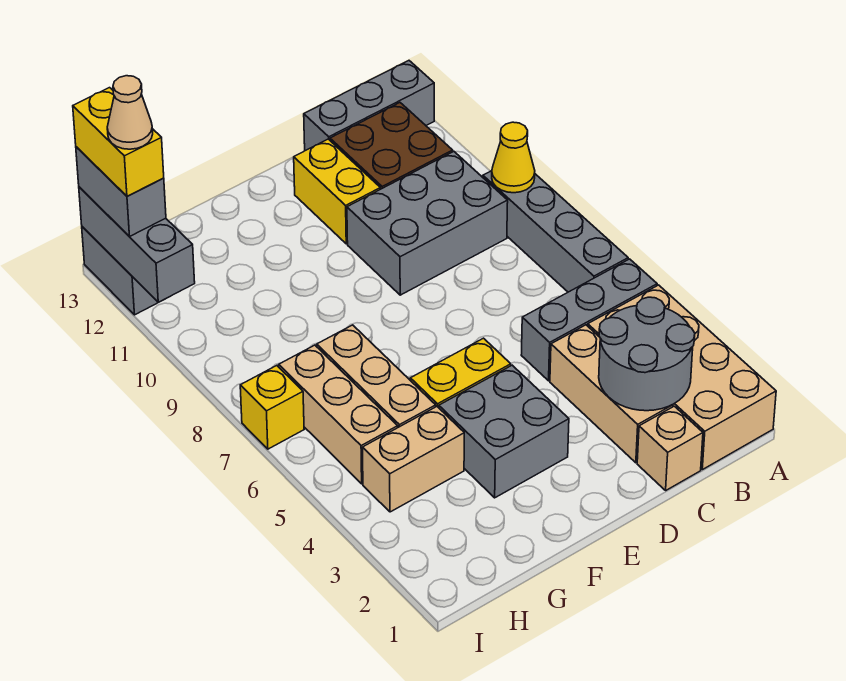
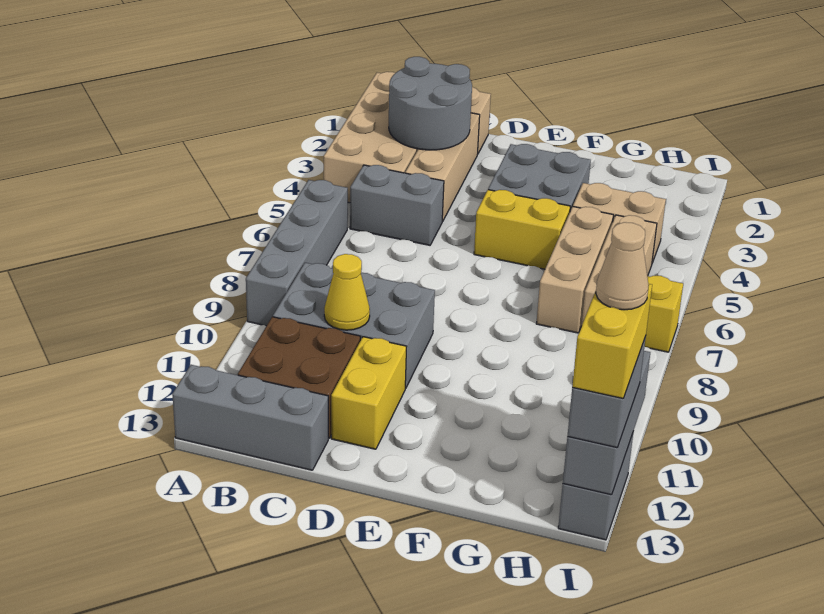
grey brick A5:C5 level 1 -> grey brick B5:C5 level 1
yellow cone A9 level 2 -> yellow cone C10 level 2

